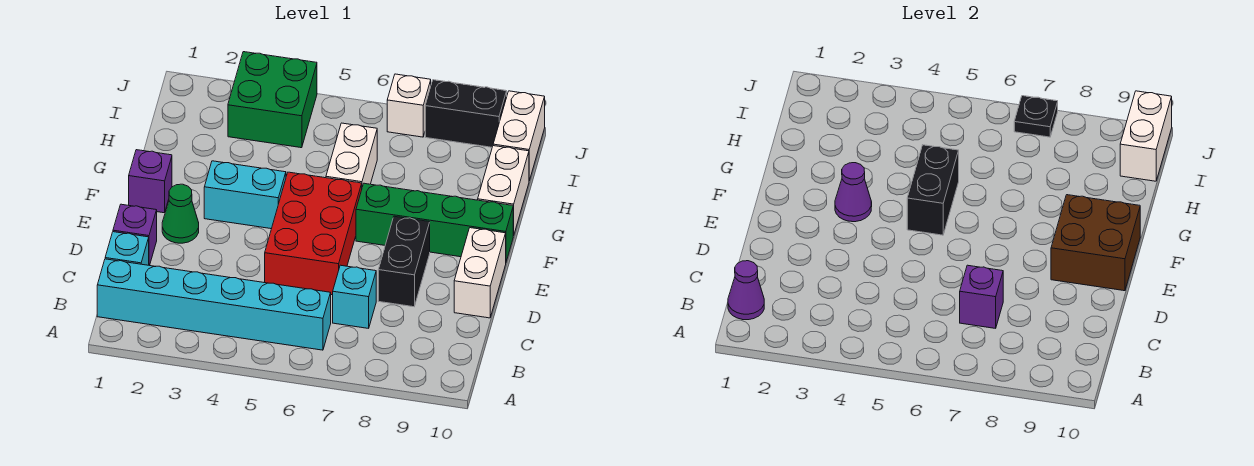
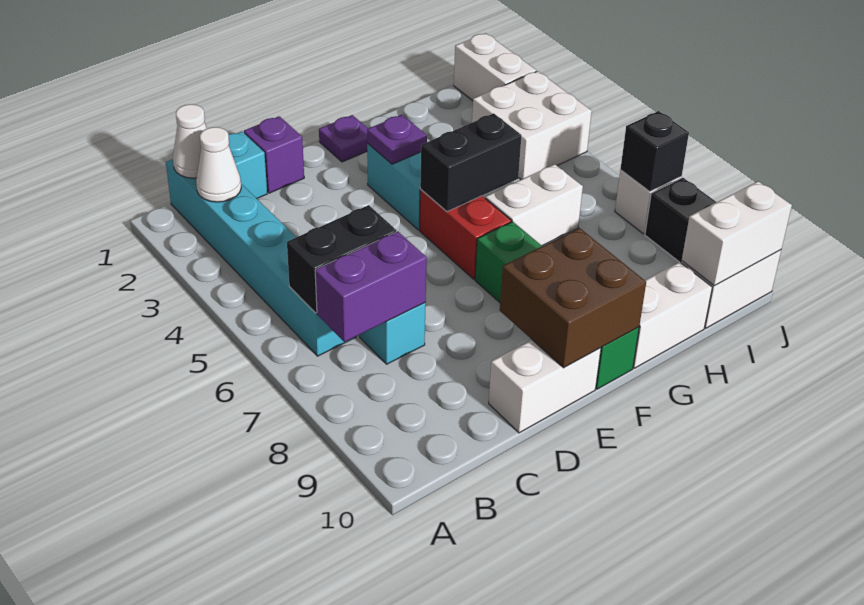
purple cone B1 level 2 -> white cone B1 level 2
none -> white cone B2 level 2
purple brick C7 level 2 -> purple brick B7:C7 level 2
red brick D5:F6 level 1 -> red brick F5:F6 level 1
black brick D8:E8 level 1 -> black brick B6:C6 level 2
green cone E2 level 1 -> none
purple brick F1 level 1 -> purple plate F1 level 1
purple cone F3 level 2 -> purple plate F3 level 2
green brick I3:J4 level 1 -> white brick I3:J4 level 1
none -> white brick J1:J2 level 1
black plate J7 level 2 -> black brick J7 level 2

